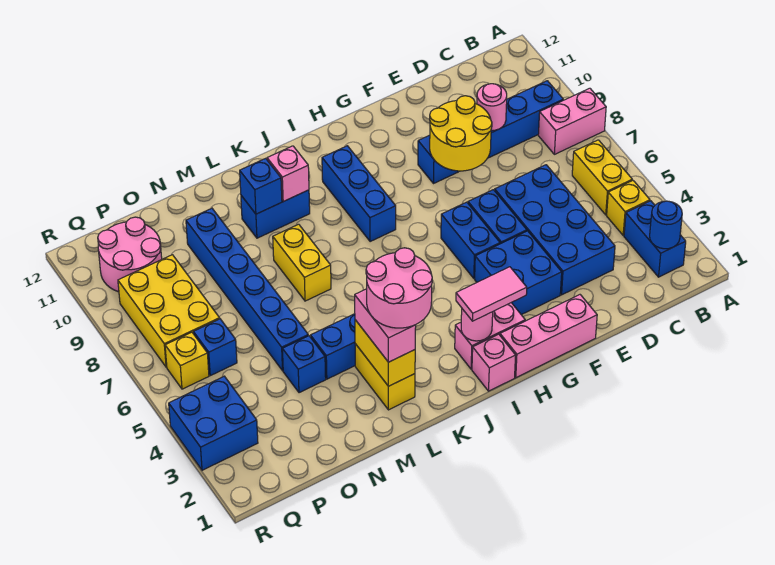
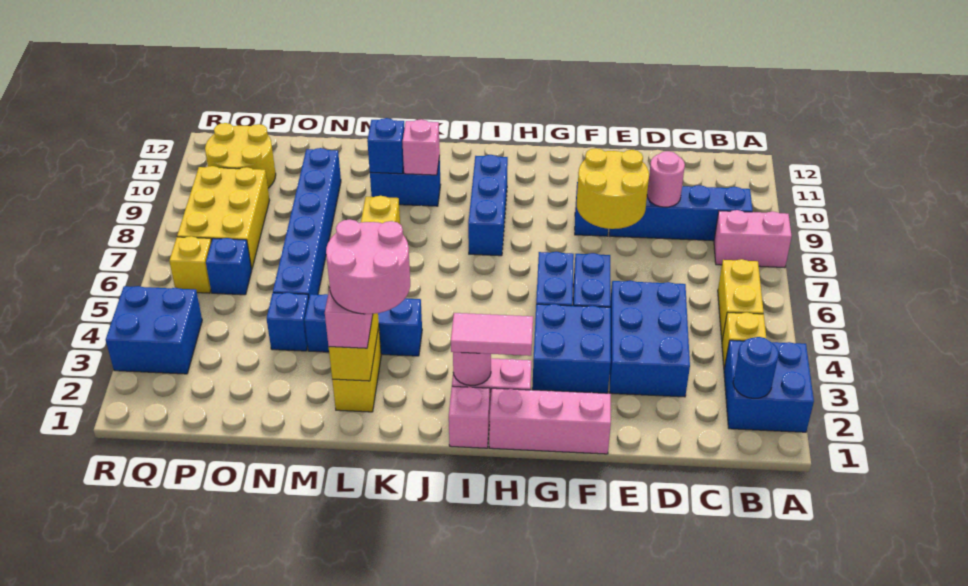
blue brick B2:B3 level 1 -> blue brick A2:B3 level 1
blue brick D3:E6 level 1 -> blue brick D3:E5 level 1
pink round brick P10:Q11 level 1 -> yellow round brick P10:Q11 level 1

